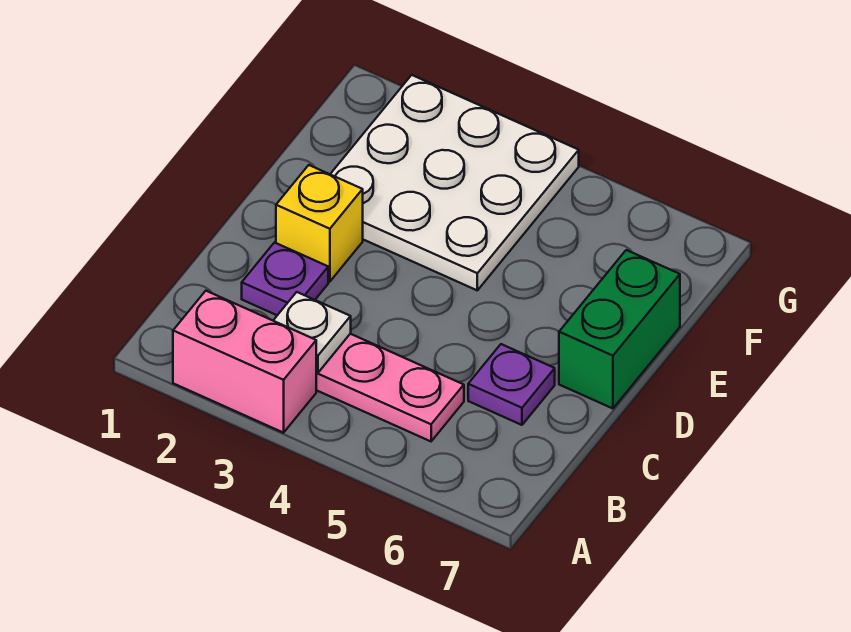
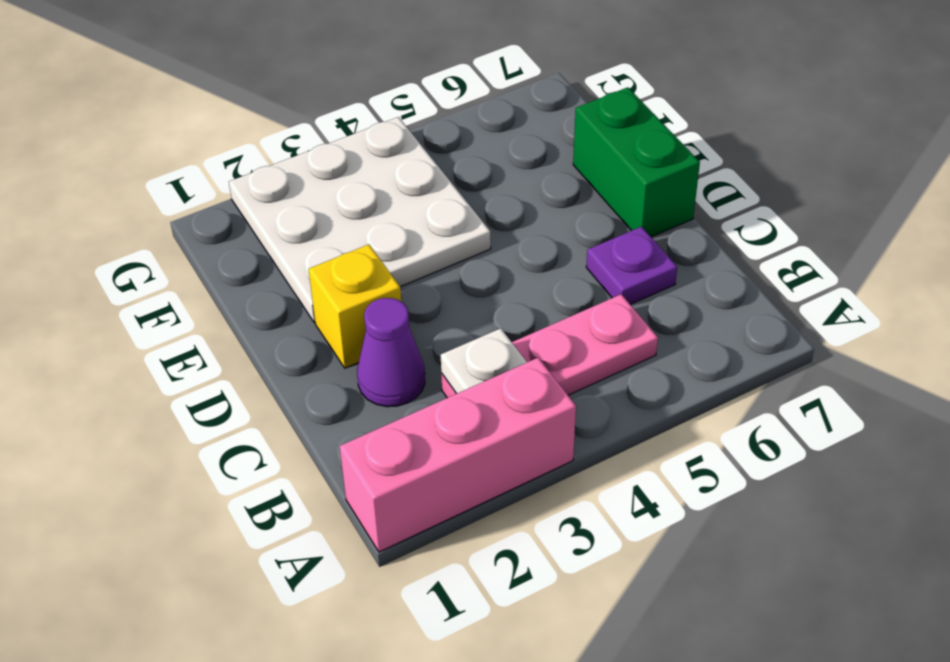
pink brick A2:A3 level 1 -> pink brick A1:A3 level 1
purple plate C2 level 1 -> purple cone C2 level 1

